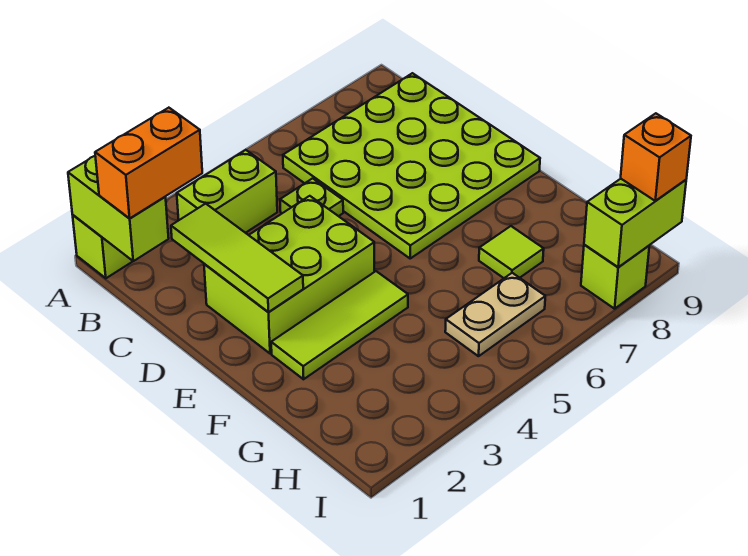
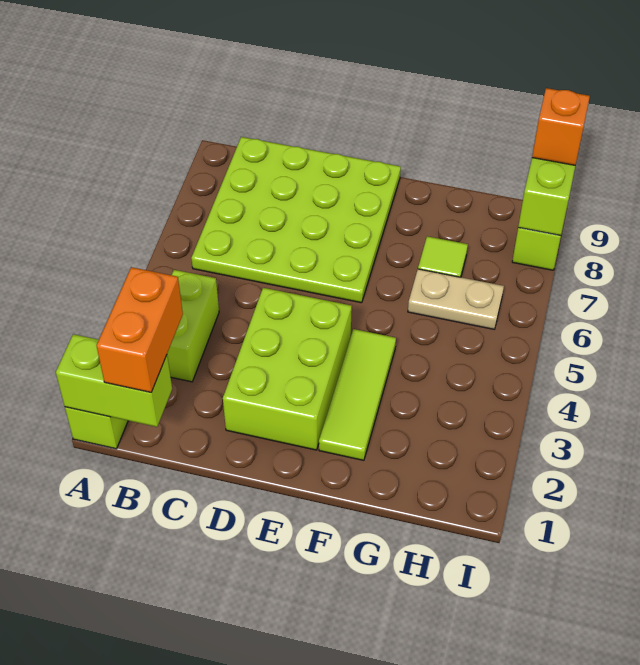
lime tile C2:E2 level 2 -> none
lime plate C5 level 1 -> none
tan plate H5:H6 level 1 -> tan plate G6:H6 level 1

